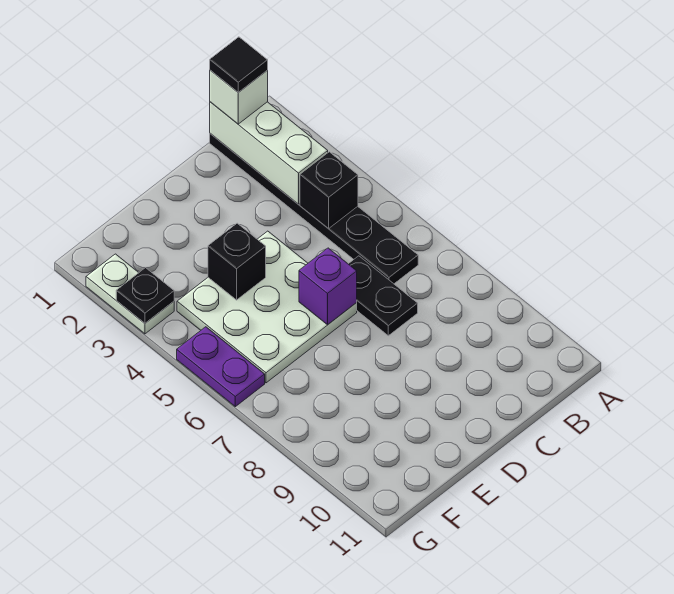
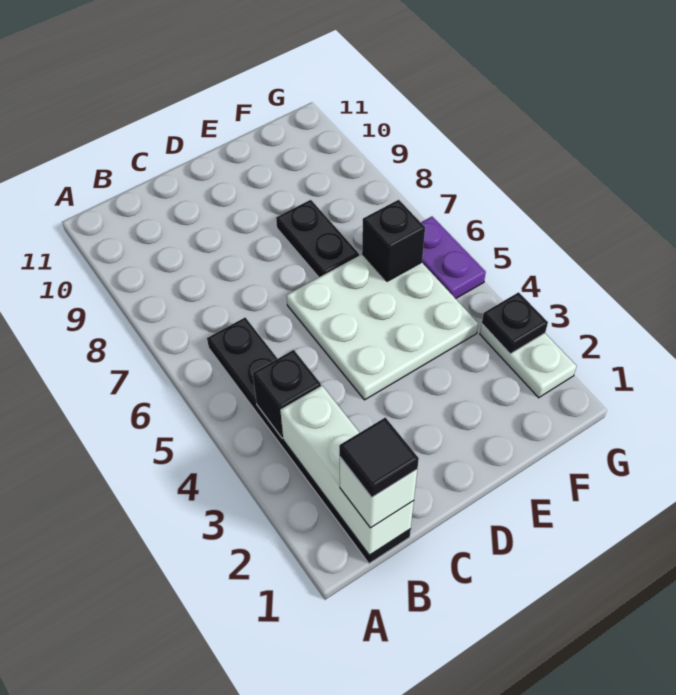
black plate C6:C7 level 1 -> black plate E7:E8 level 1
purple brick D6 level 2 -> none
black brick E4 level 2 -> black brick F6 level 2

